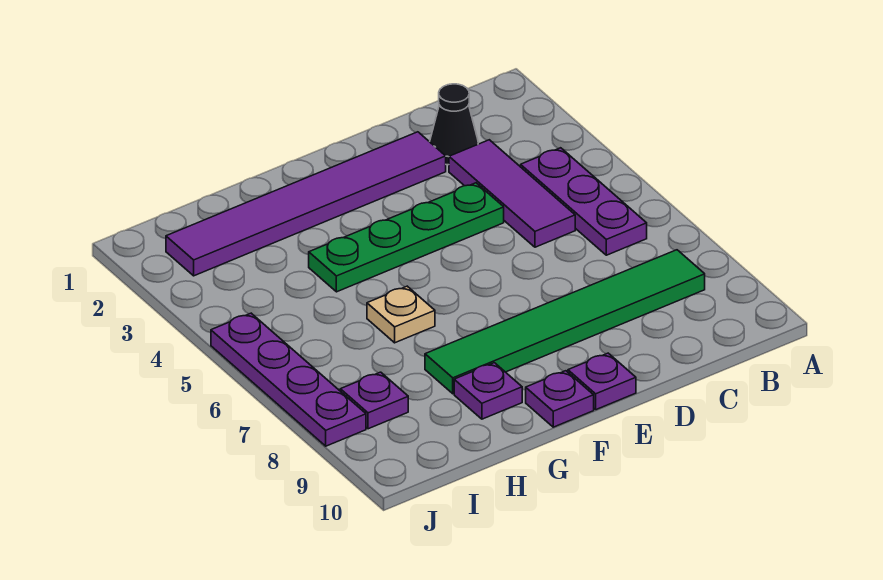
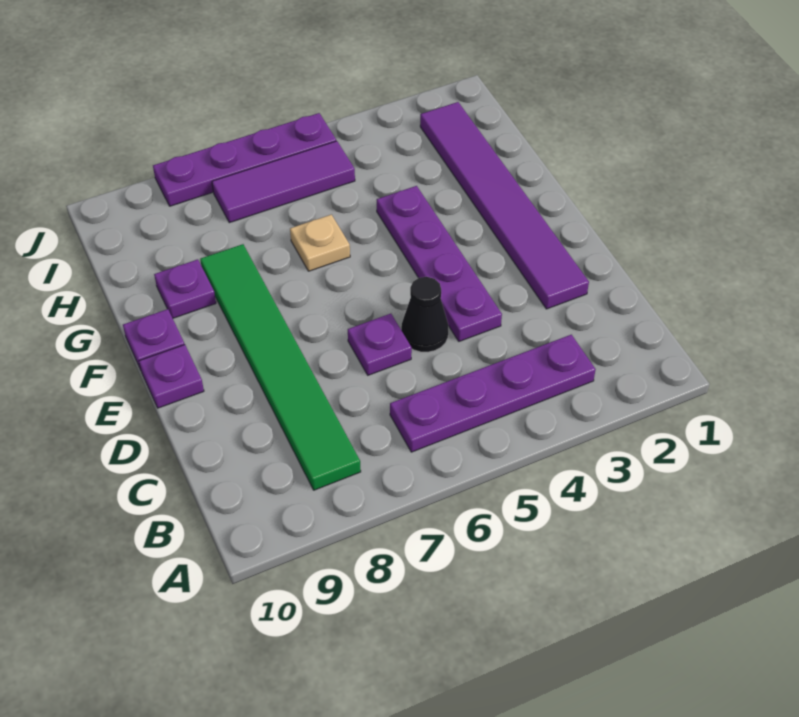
purple plate B4:B6 level 1 -> purple plate B3:B6 level 1
black cone C2 level 1 -> black cone D5 level 1
purple tile C3:C5 level 1 -> purple tile I5:I7 level 1
green plate D4:G4 level 1 -> purple plate D4:G4 level 1
purple plate I8 level 1 -> purple plate D6 level 1

